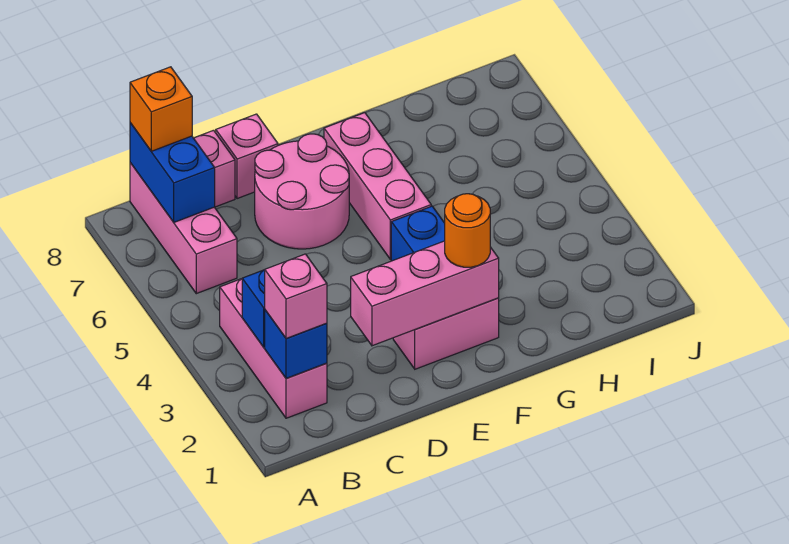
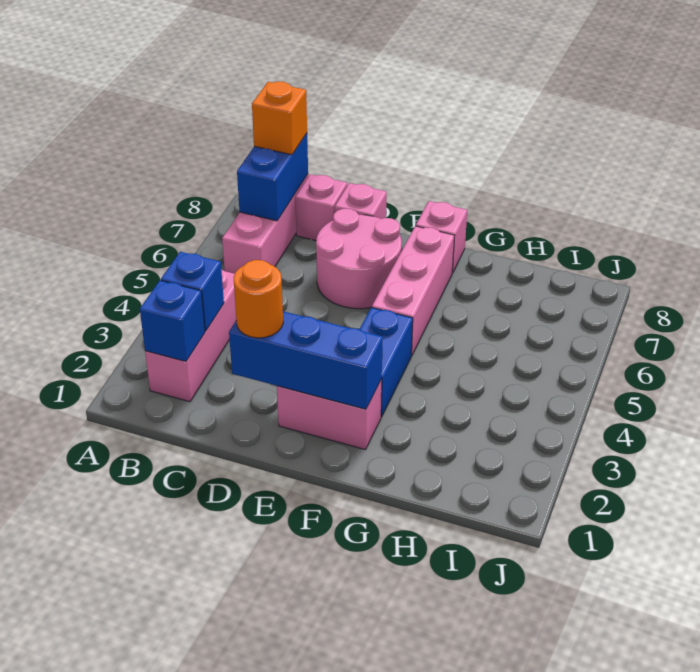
pink brick B2 level 3 -> pink brick F8 level 1
pink brick D2:F2 level 2 -> blue brick D2:F2 level 2
orange round brick F2 level 3 -> orange round brick D2 level 3

